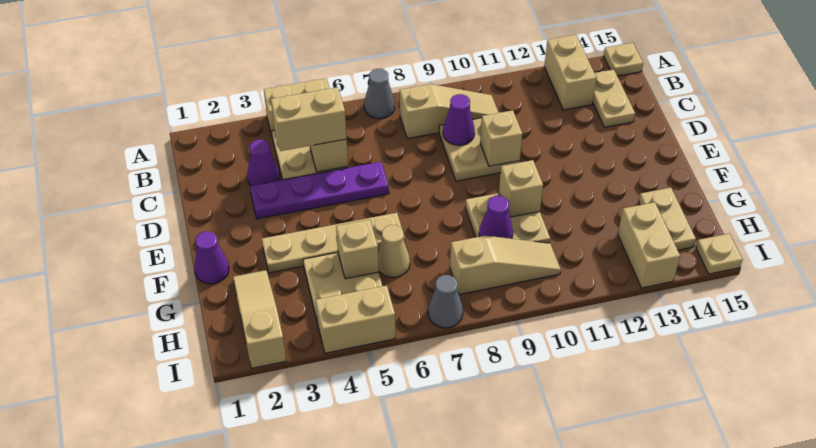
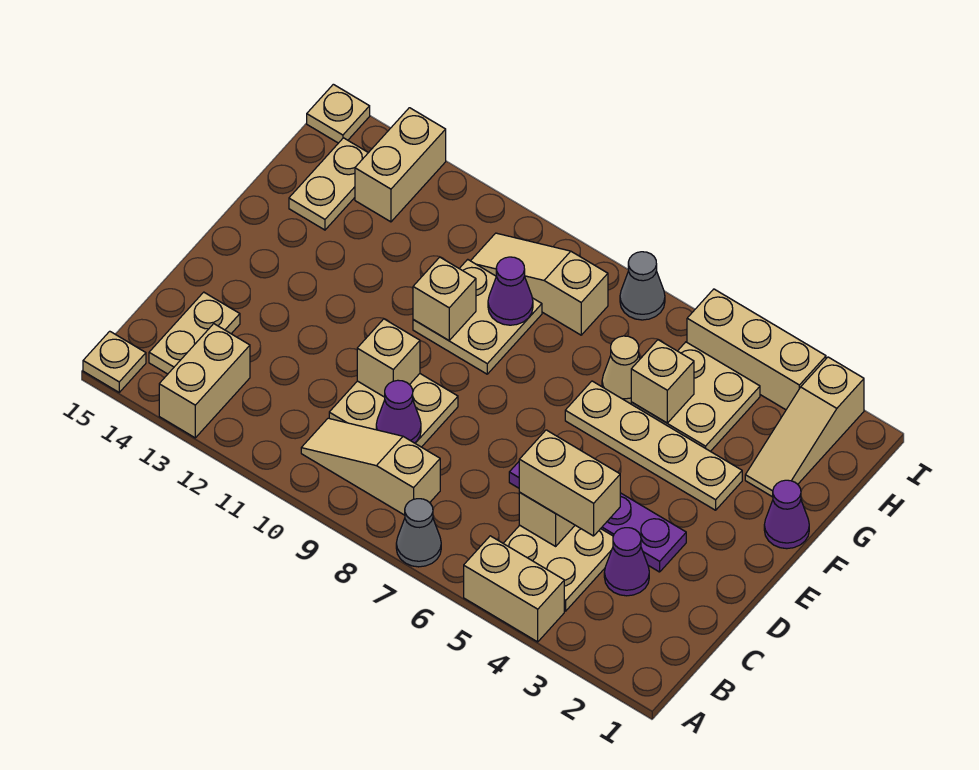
tan brick I4:I5 level 1 -> tan brick I3:I5 level 1

